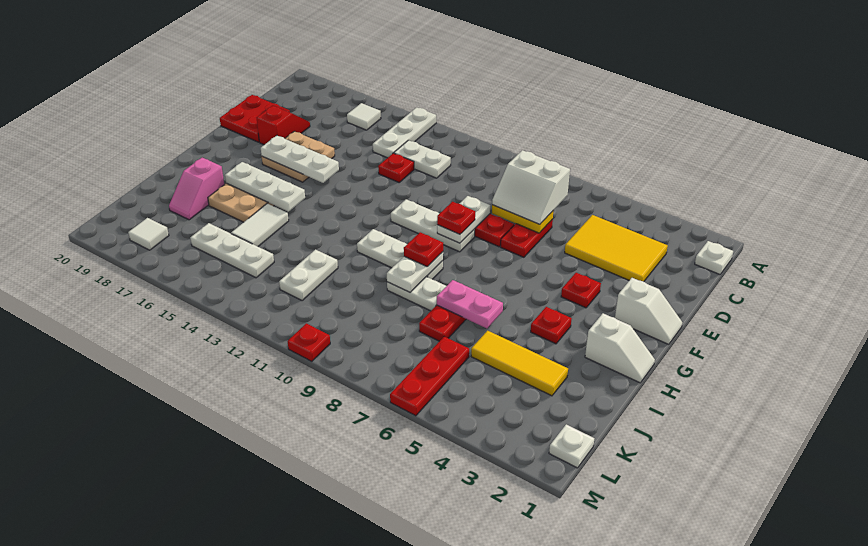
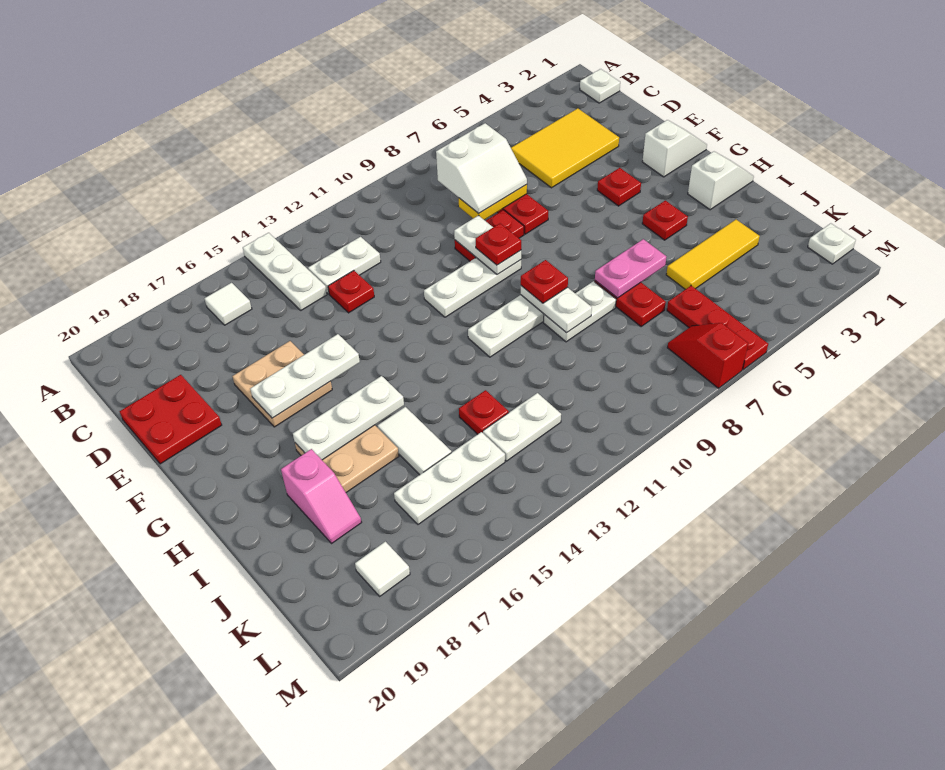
red slope D18:E18 level 1 top E -> red slope L7:M7 level 1 top M
white plate J12:K12 level 1 -> white plate K12:K13 level 1
red plate M10 level 1 -> red plate J13 level 1

